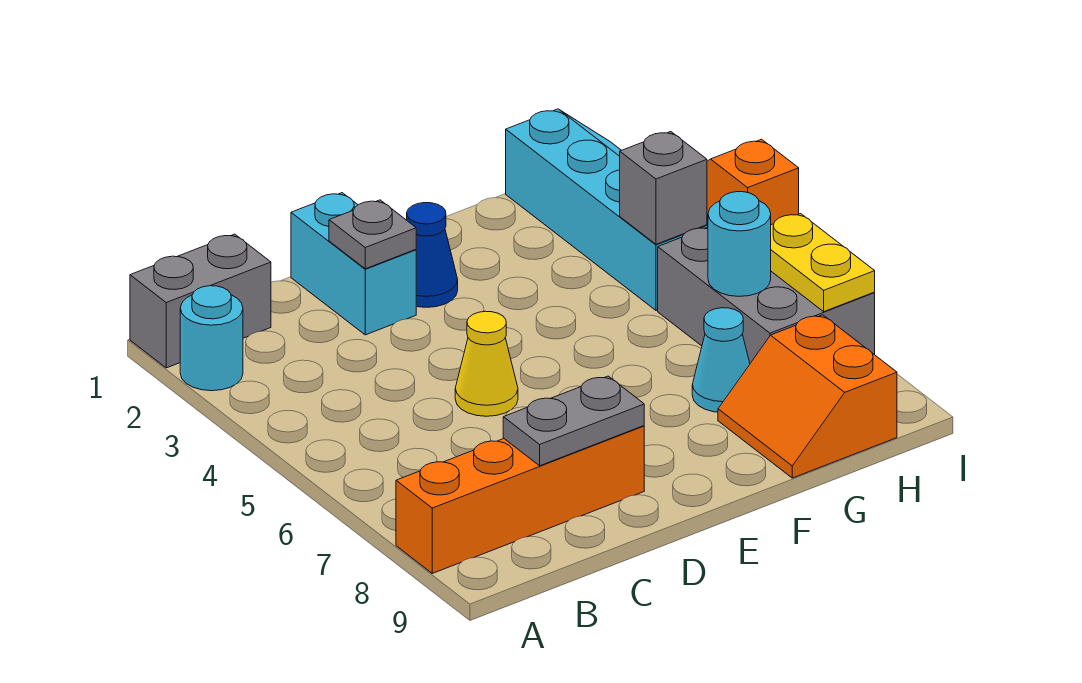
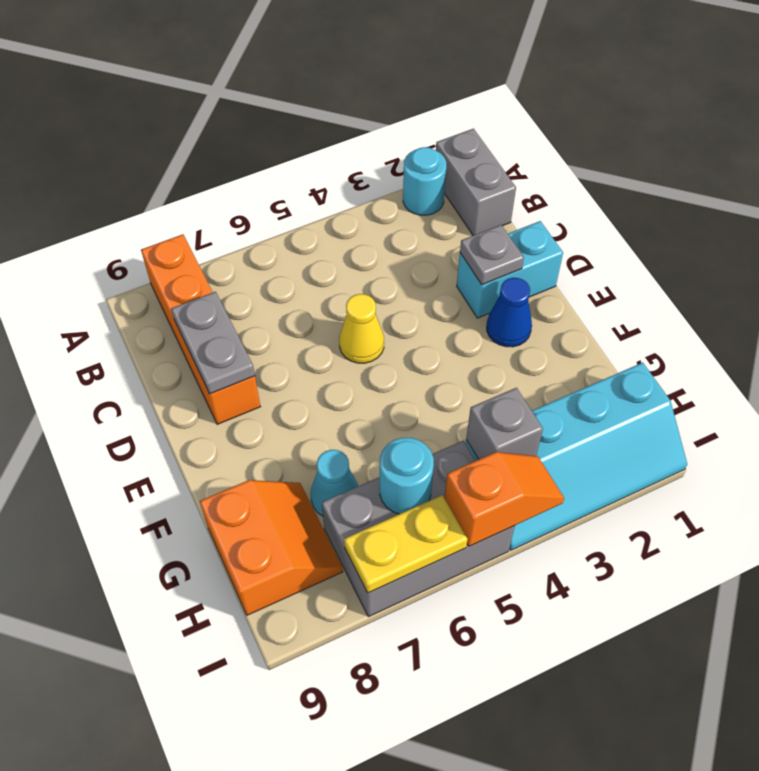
orange slope G8:H9 level 1 top H -> orange slope G8:H9 level 1 top 9

